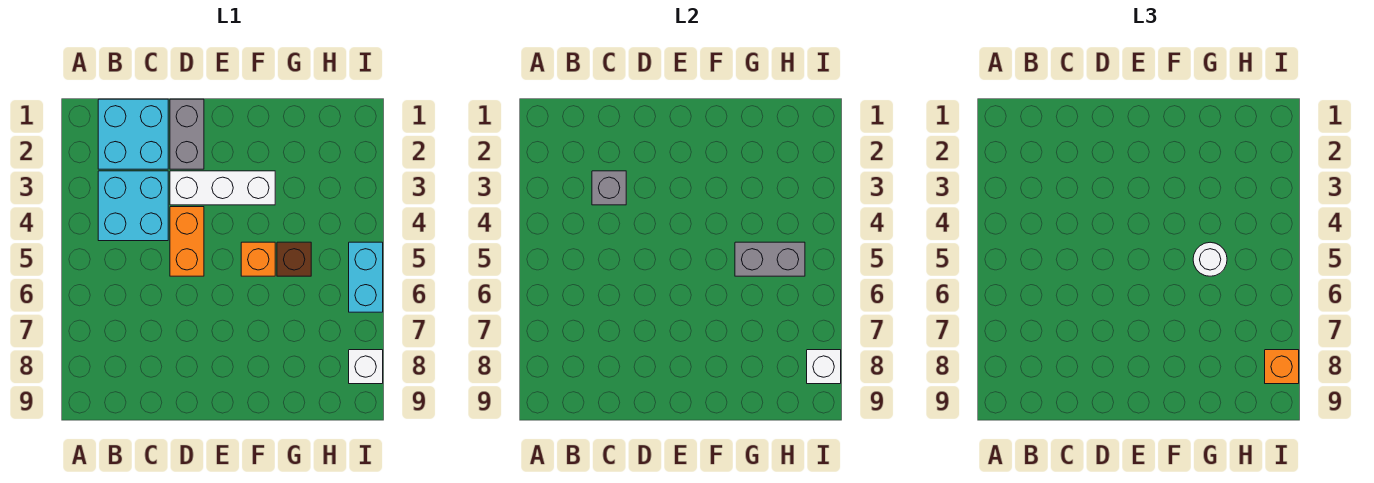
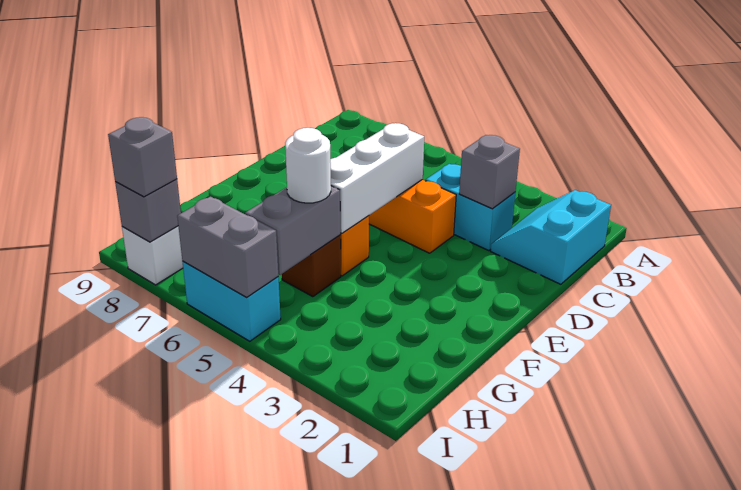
cyan brick B1:C2 level 1 -> cyan slope B1:C2 level 1 top 1
cyan brick B3:C4 level 1 -> cyan brick C3:C4 level 1
grey brick D1:D2 level 1 -> grey brick I5:I6 level 2
white brick D3:F3 level 1 -> white brick D5:F5 level 2
white brick I8 level 2 -> grey brick I8 level 2
orange brick I8 level 3 -> grey brick I8 level 3

